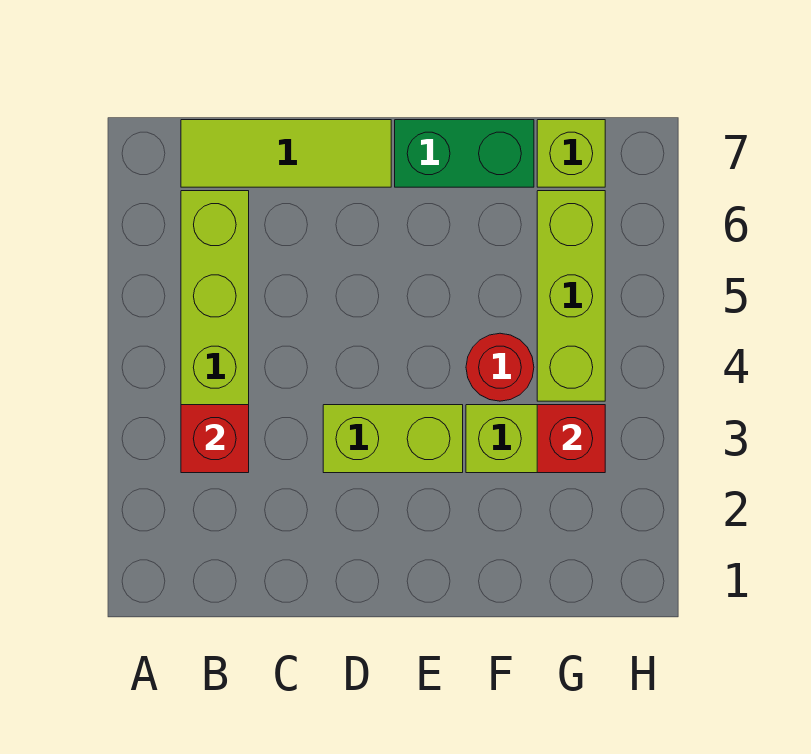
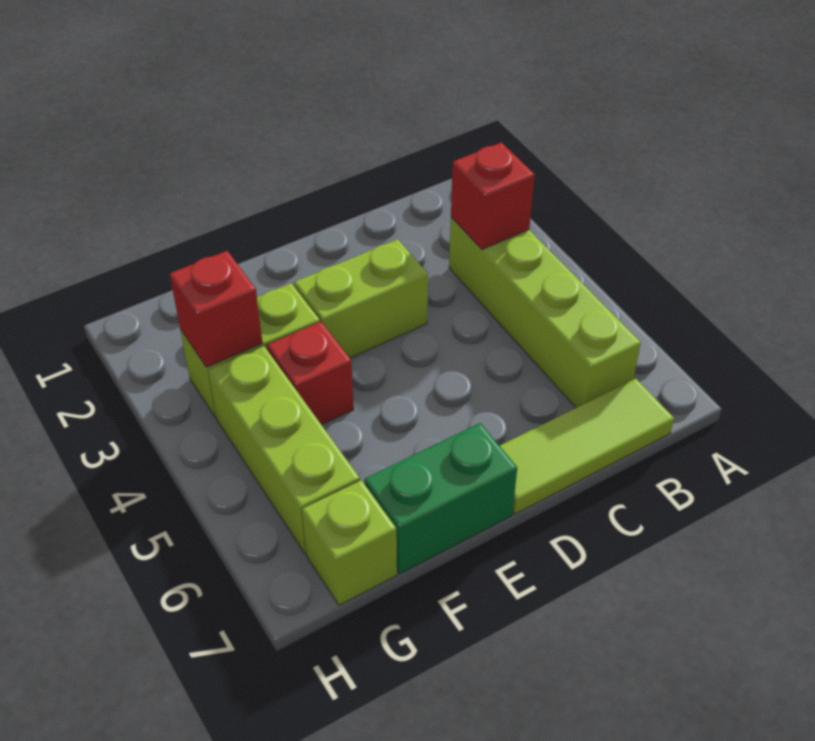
red round brick F4 level 1 -> red brick F4 level 1

